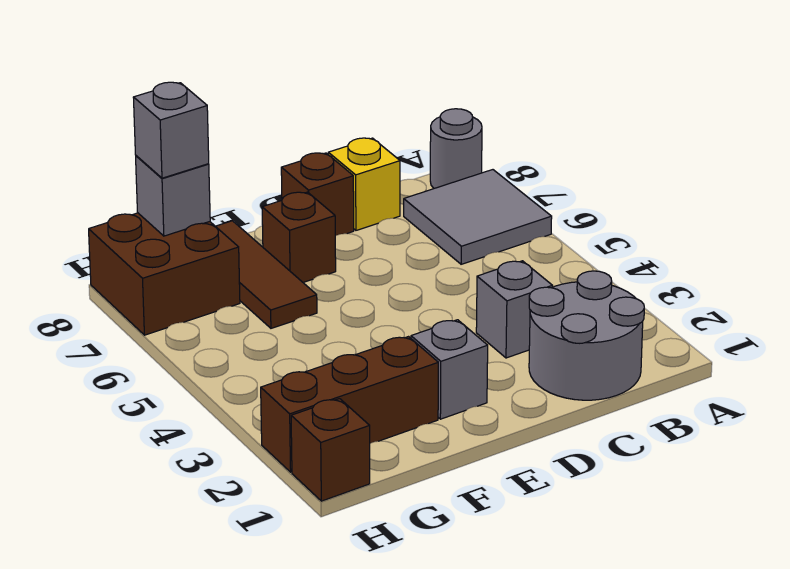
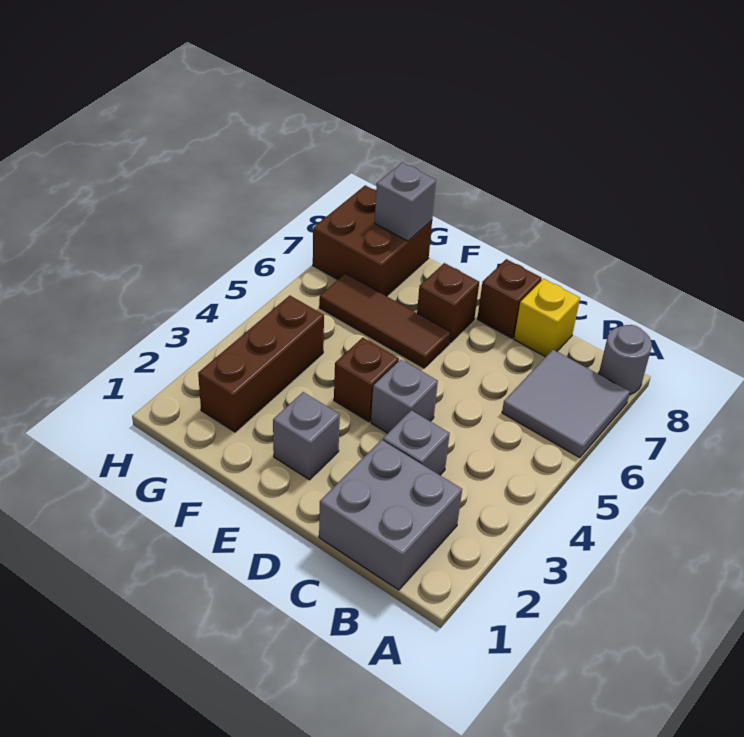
grey round brick B1:C2 level 1 -> grey brick B1:C2 level 1
brown brick F2:H2 level 1 -> brown brick G2:G4 level 1
brown tile F6:F8 level 1 -> brown tile E6:G6 level 1
grey brick G8 level 3 -> grey brick D4 level 1
brown brick H1 level 1 -> brown brick E4 level 1

